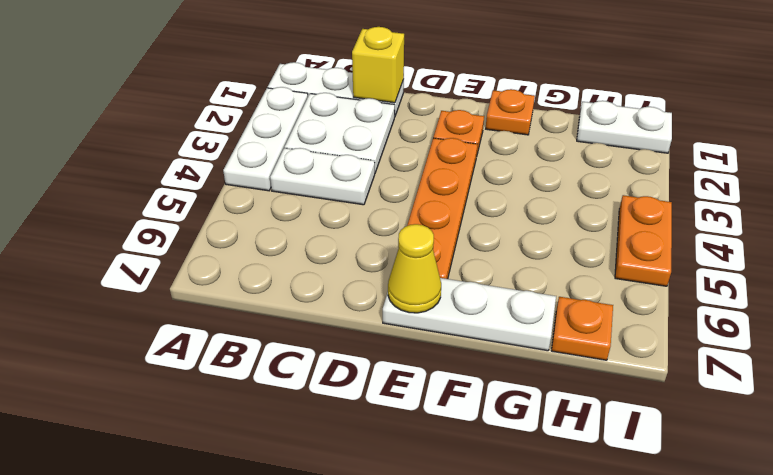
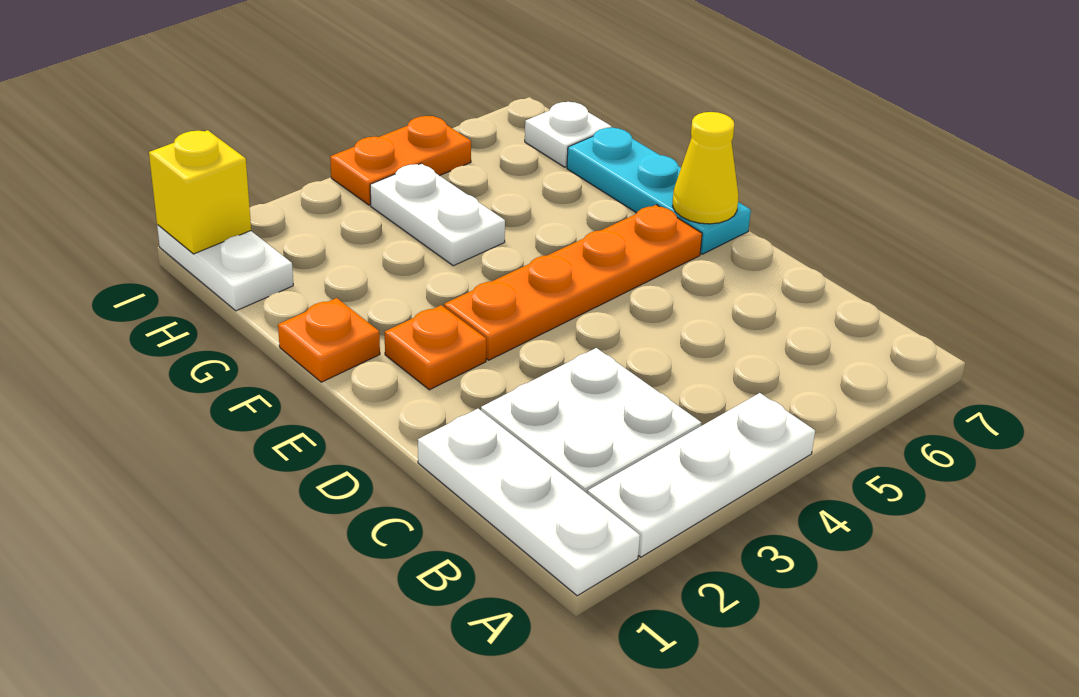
white plate B4:C4 level 1 -> white plate G4:H4 level 1
yellow brick C1 level 2 -> yellow brick I1 level 2
white plate E7:G7 level 1 -> cyan plate E7:G7 level 1
orange plate H7 level 1 -> white plate H7 level 1

